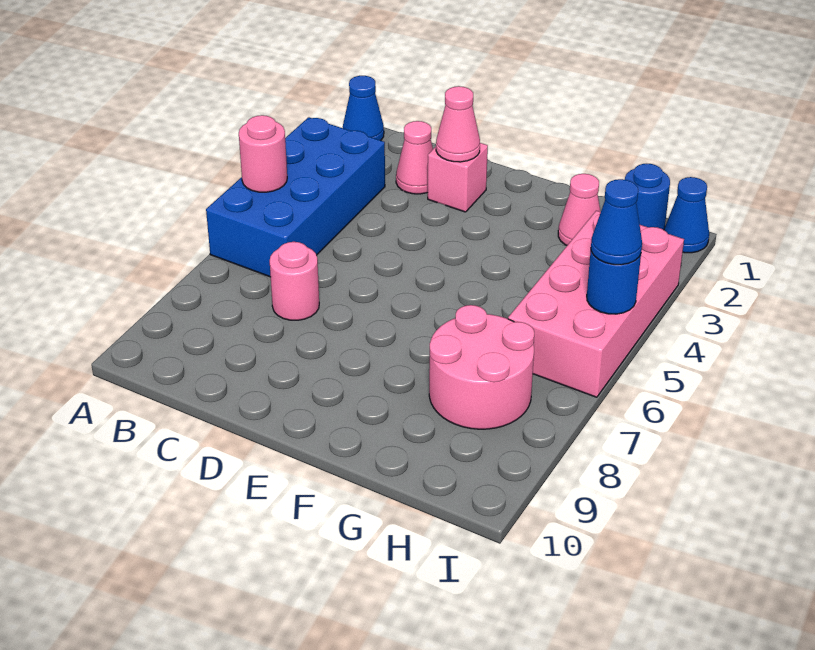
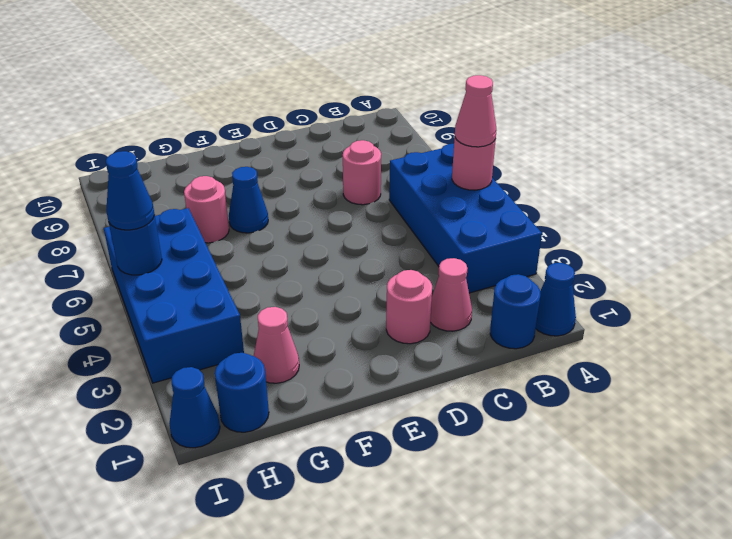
none -> blue round brick B1 level 1
pink brick D2 level 1 -> pink round brick D2 level 1
pink cone D2 level 2 -> pink cone A5 level 3
none -> blue cone F7 level 1
pink round brick G7:H8 level 1 -> pink round brick G7 level 1
pink brick H3:I6 level 1 -> blue brick H3:I6 level 1

